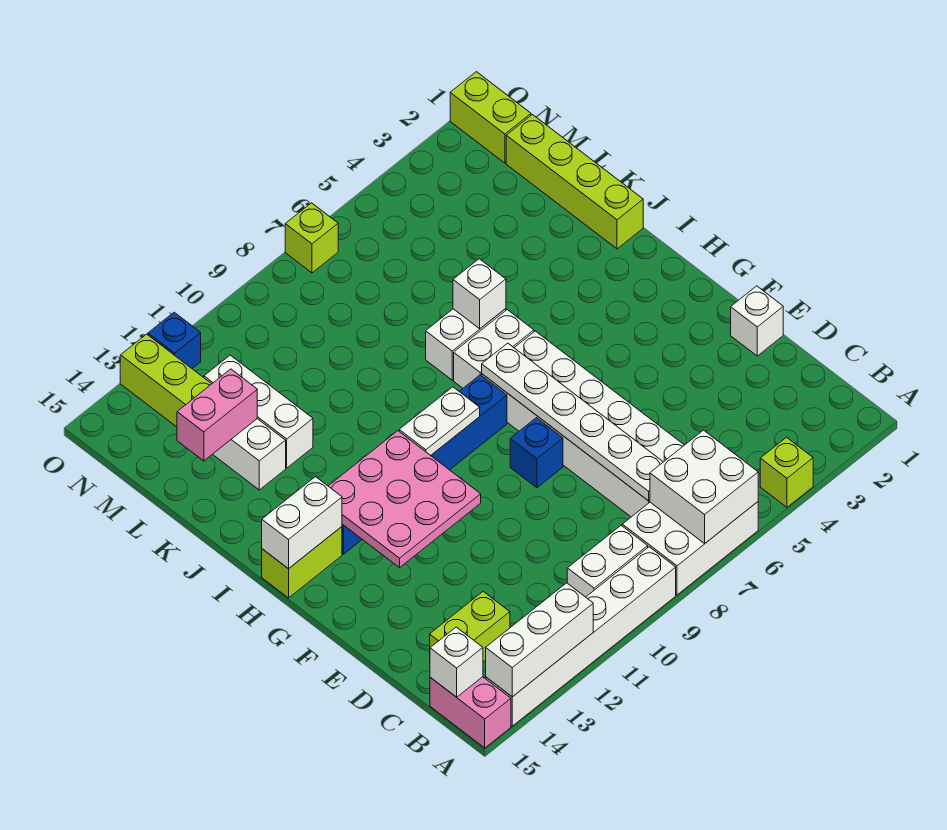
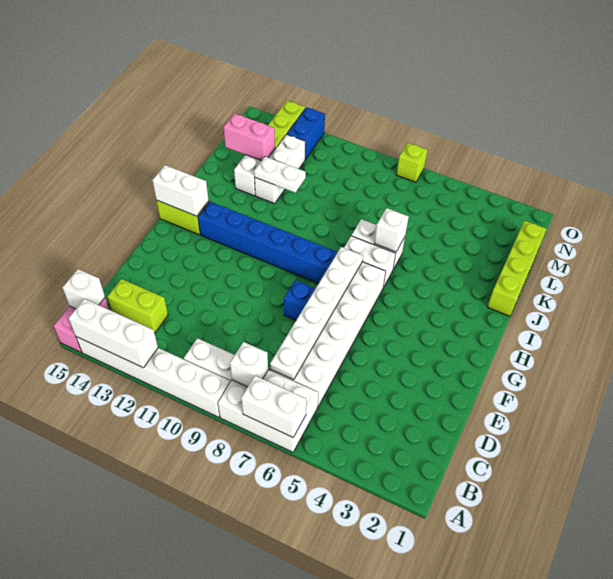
lime brick A4 level 1 -> none
white brick A6:B7 level 2 -> white brick A6:A7 level 2
white brick E1 level 1 -> white brick B8 level 2
pink plate F11:H13 level 2 -> none
white plate H9:H10 level 2 -> white plate K11:K12 level 2
lime brick N1:O1 level 1 -> none
blue brick O12 level 1 -> blue brick N12:O12 level 1

